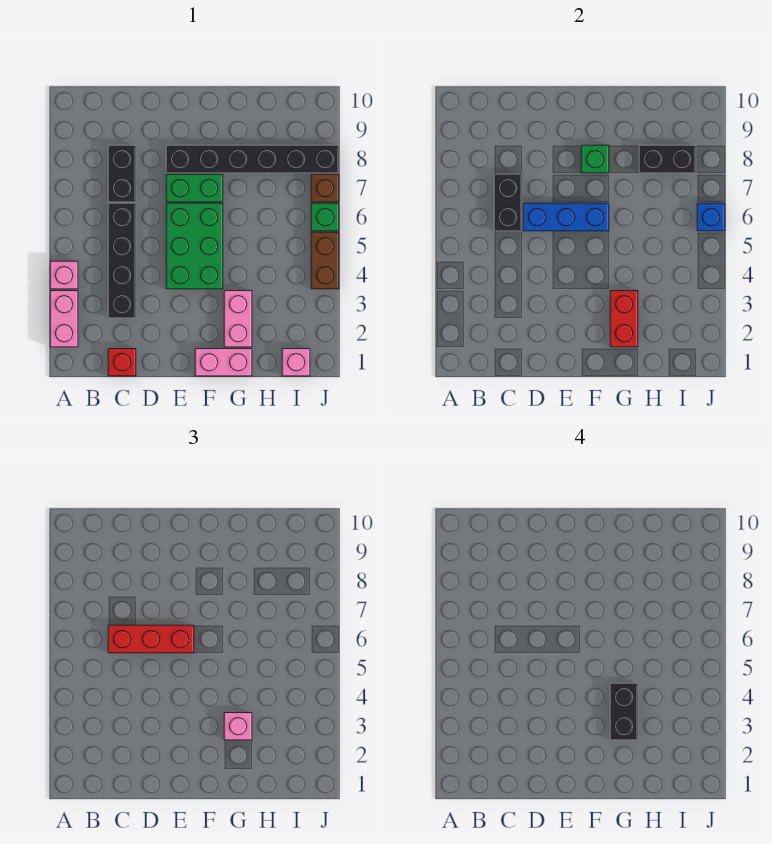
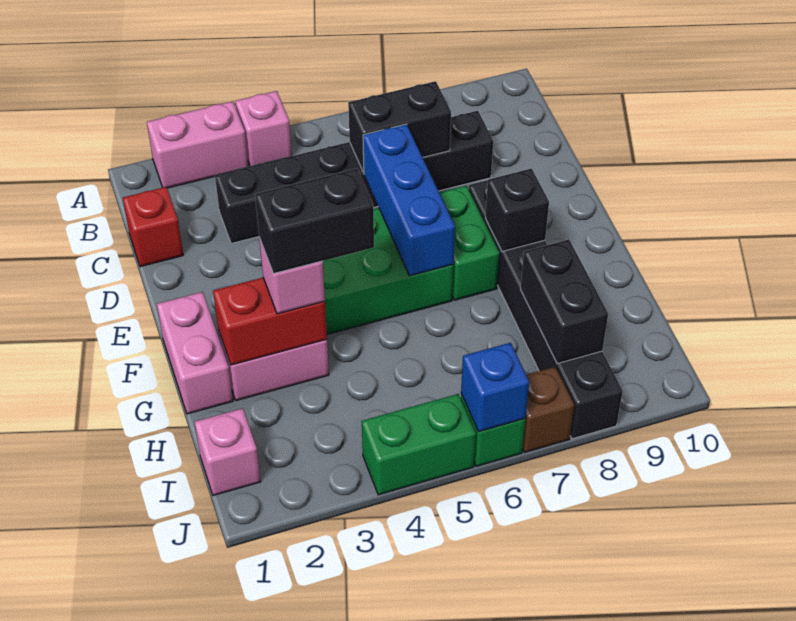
red brick C6:E6 level 3 -> none
green brick F8 level 2 -> black brick F8 level 2
brown brick J4:J5 level 1 -> green brick J4:J5 level 1

